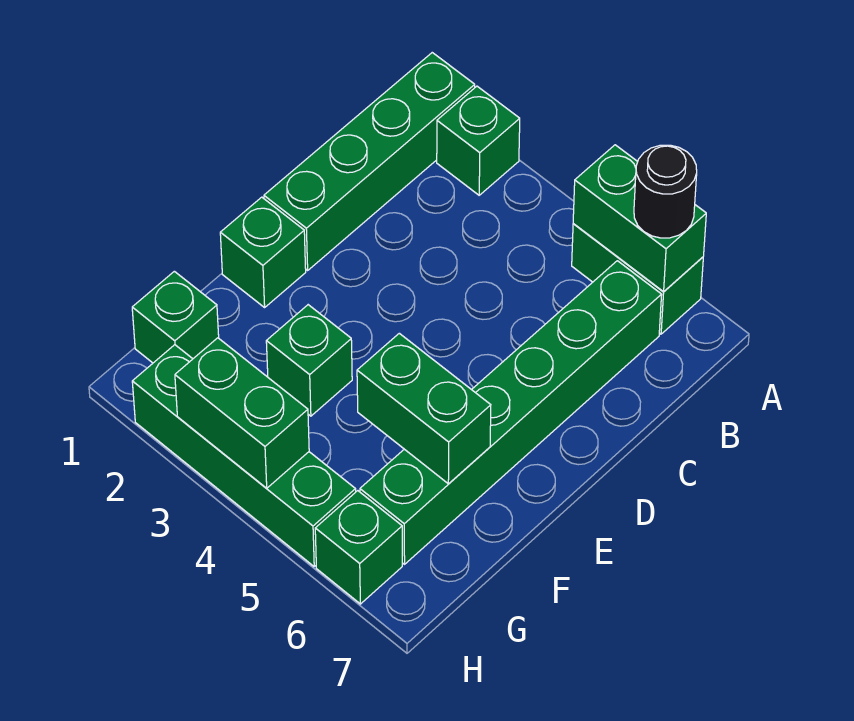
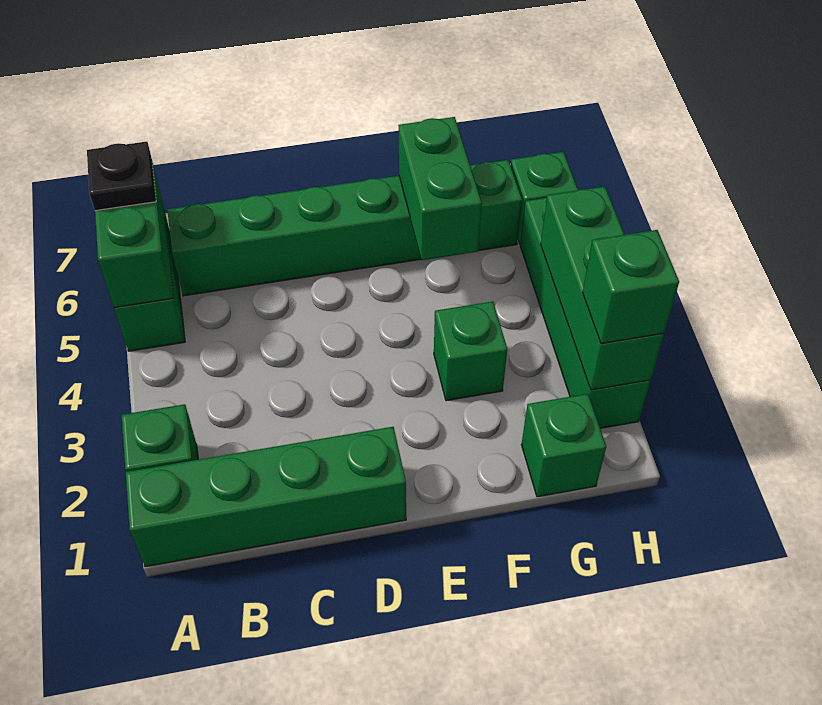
black round brick A6 level 3 -> black plate A6 level 3
green brick E1 level 1 -> green brick H2 level 3
green brick H3:H4 level 2 -> green brick H2:H4 level 2

